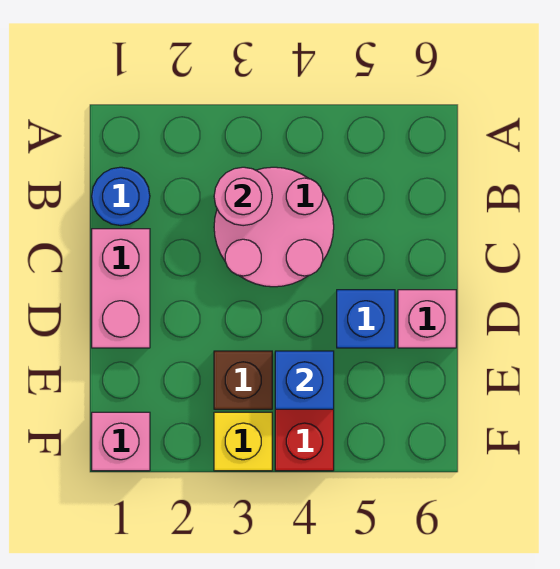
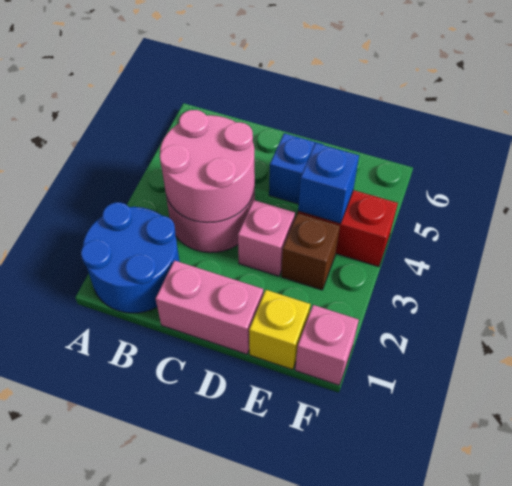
blue round brick B1 level 1 -> blue round brick A1:B2 level 1
pink round brick B3 level 2 -> pink round brick B3:C4 level 2
pink brick D6 level 1 -> pink brick D3 level 1
yellow brick F3 level 1 -> yellow brick E1 level 1

